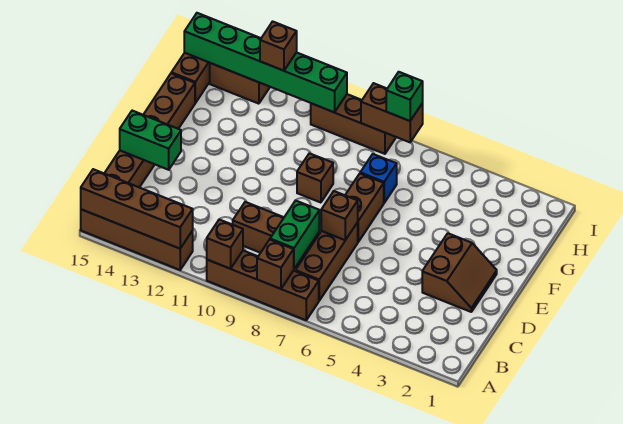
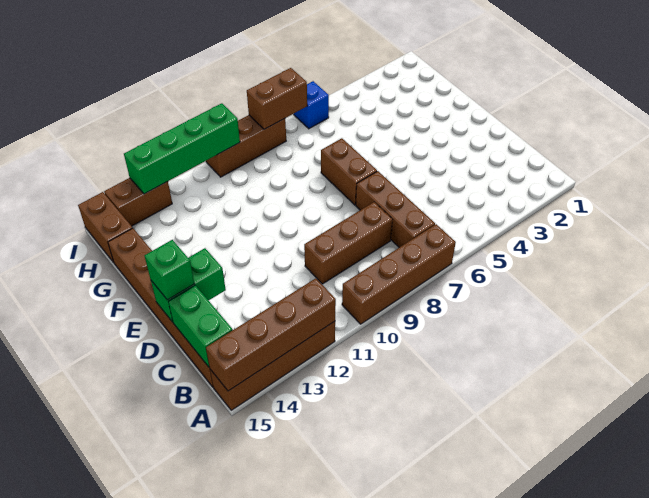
brown brick A8 level 2 -> none
brown brick A10 level 2 -> none
green brick B8:C8 level 2 -> green brick B15:C15 level 2
brown slope D2:E3 level 1 top 3 -> none
brown brick D7 level 2 -> none
brown brick F9 level 1 -> none
blue brick G7 level 1 -> blue brick I6 level 1
green brick I7 level 3 -> green brick D15 level 3
green brick I10:I15 level 2 -> green brick I10:I13 level 2
brown brick I12 level 3 -> none

